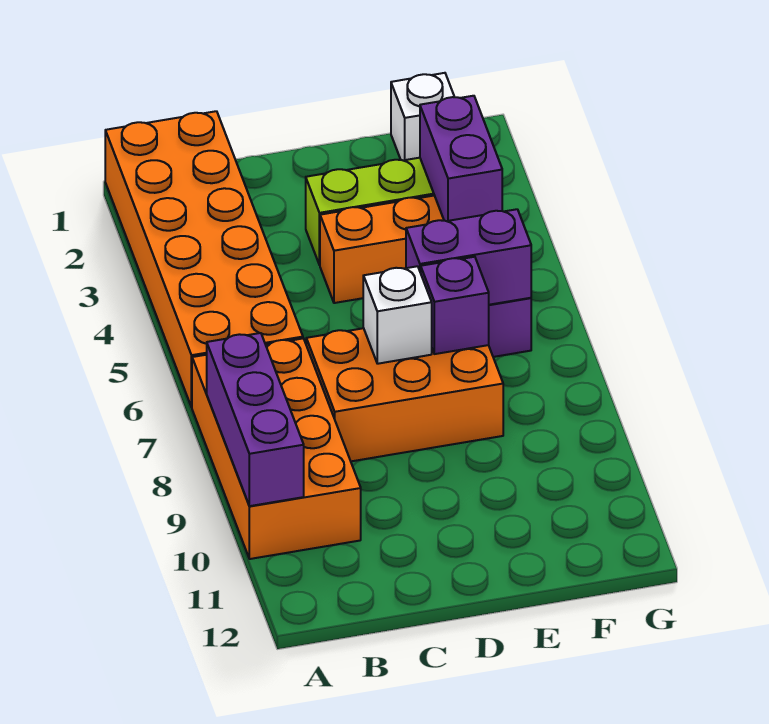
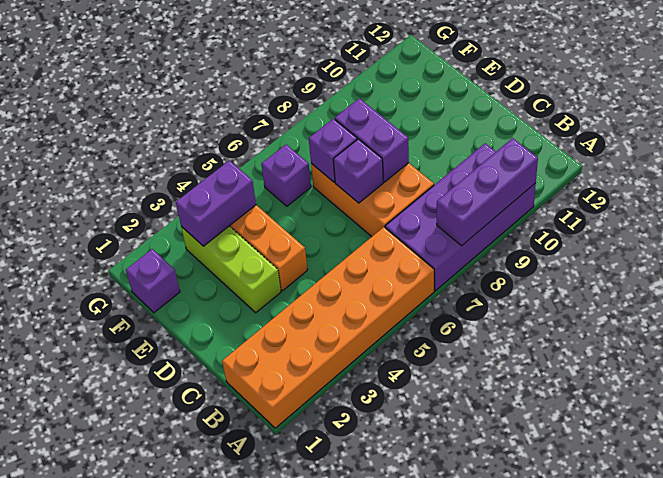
orange brick A7:B10 level 1 -> purple brick A7:B10 level 1
white brick D7 level 2 -> purple brick D7 level 2
purple brick E6:F6 level 2 -> purple brick D8:E8 level 2
white brick F1 level 1 -> purple brick F1 level 1

